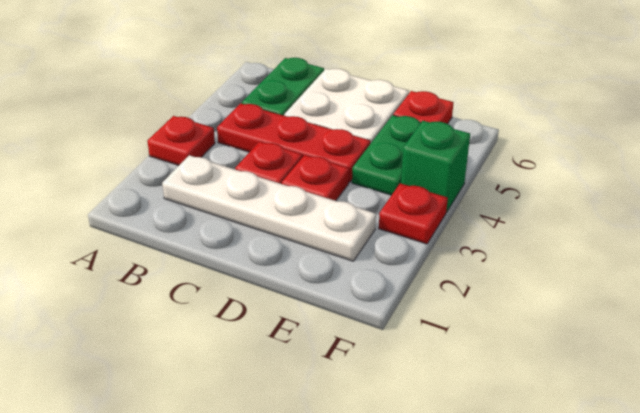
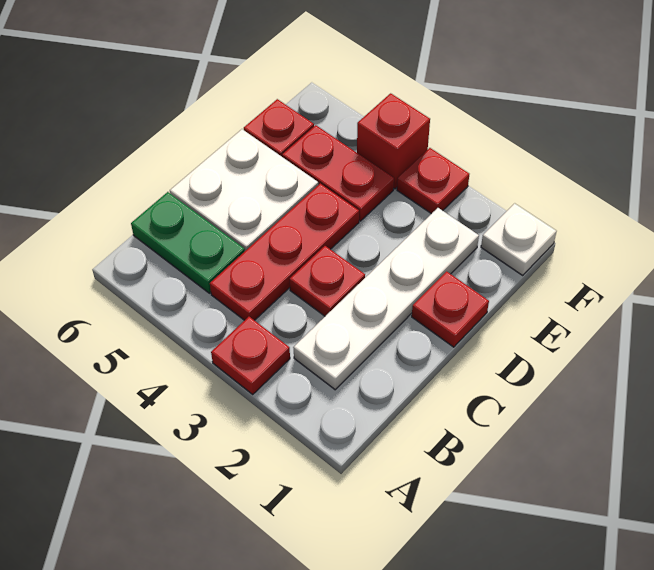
red plate D3 level 1 -> red plate D1 level 1
green plate E4:E5 level 1 -> red plate E4:E5 level 1
none -> white plate F1 level 1
green brick F4 level 1 -> red brick F4 level 1

